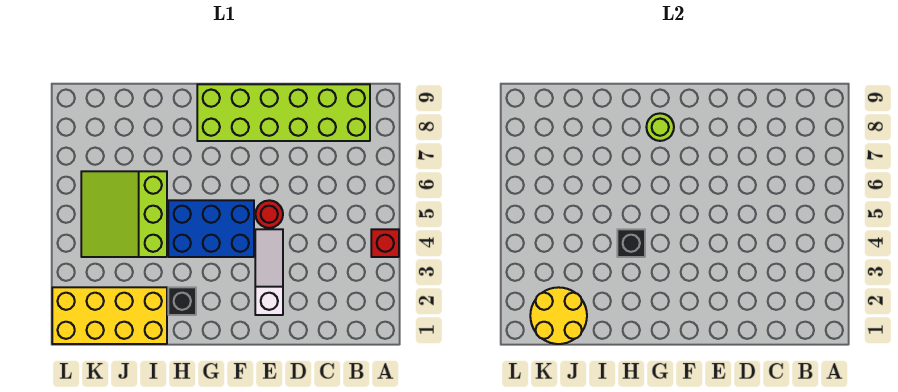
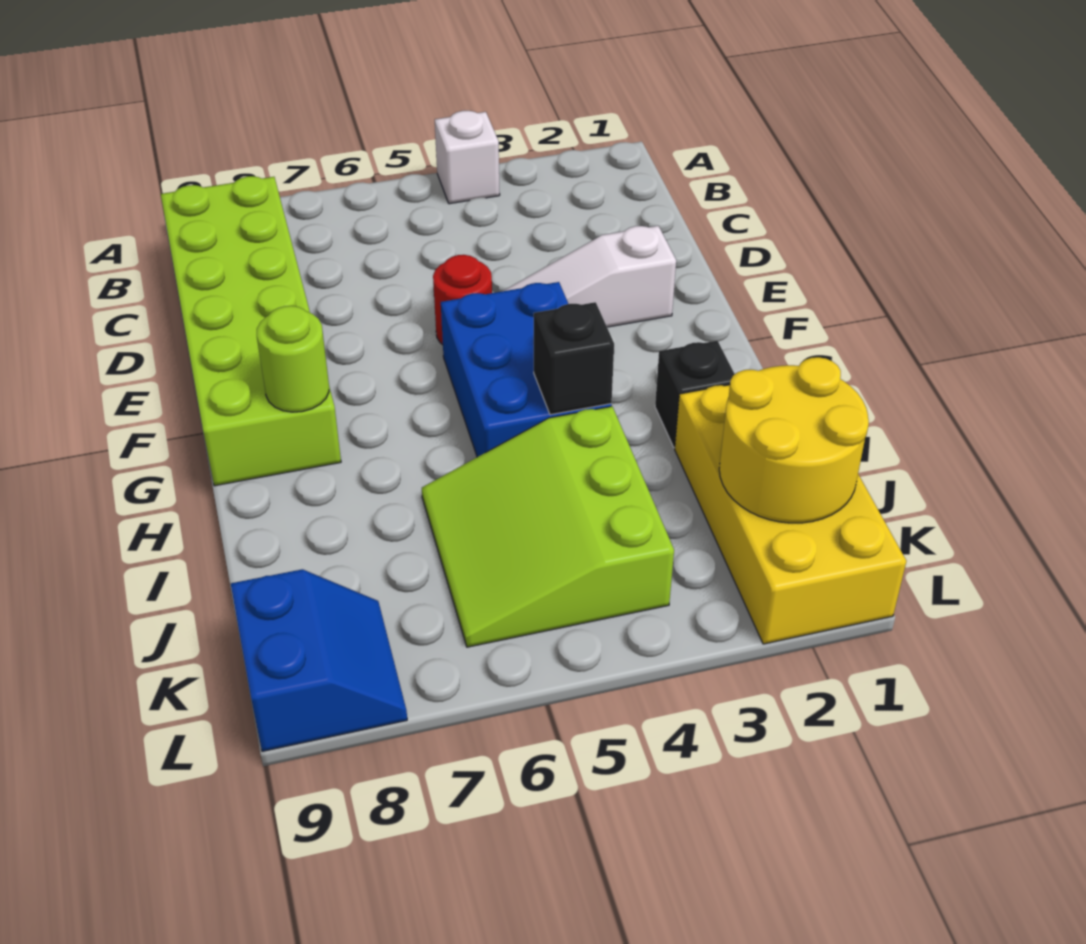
red brick A4 level 1 -> white brick A4 level 1
lime slope I4:K6 level 1 top I -> lime slope I4:K6 level 1 top 4
none -> blue slope K8:L9 level 1 top 9

